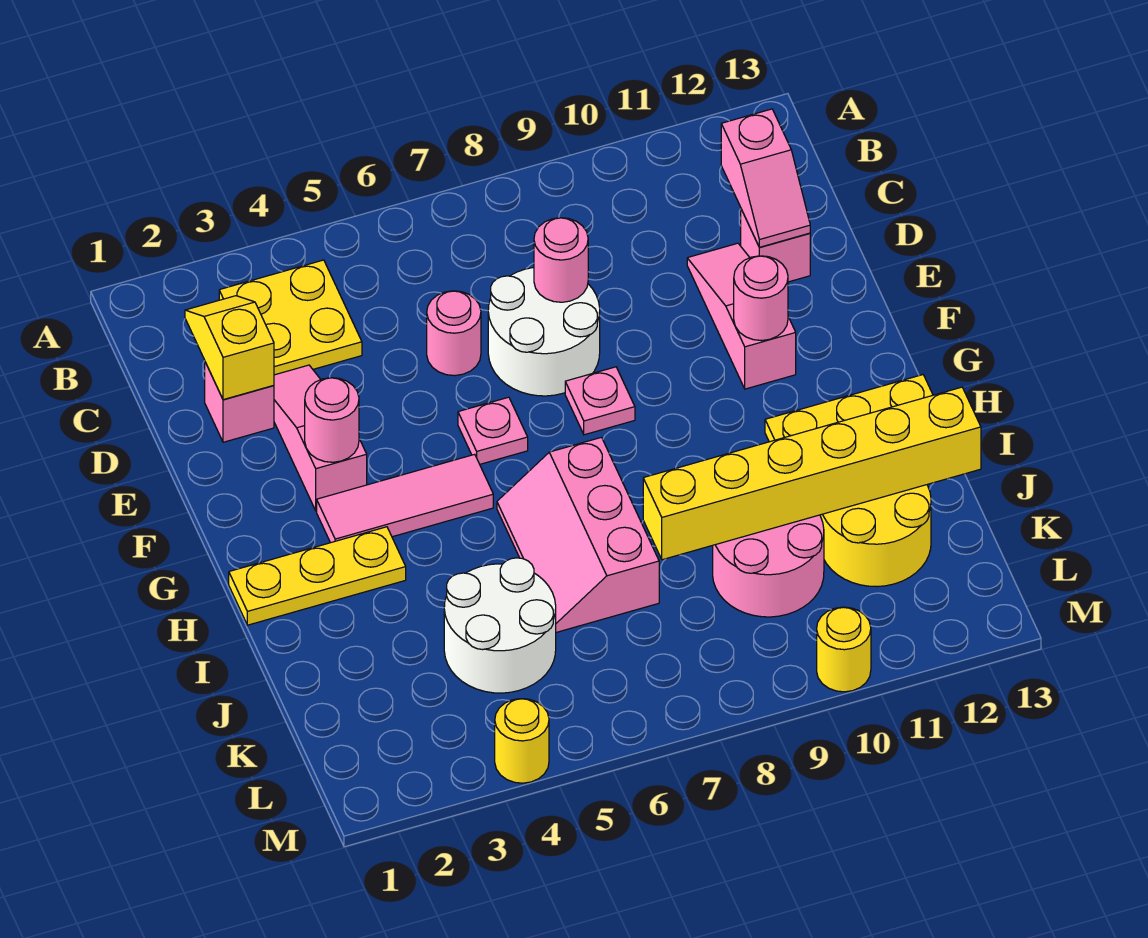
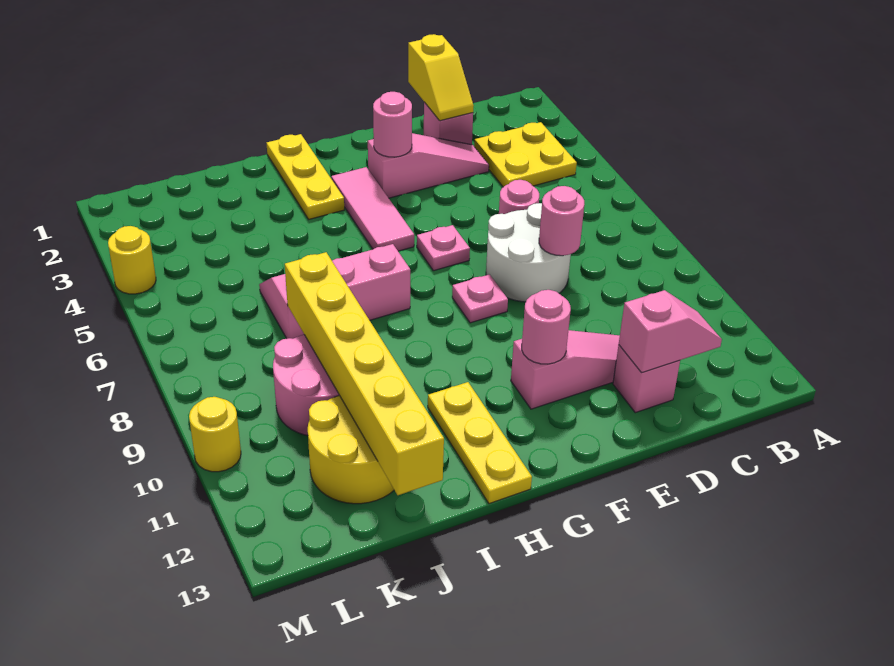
yellow slope C2:D2 level 2 top D -> yellow slope D1:D2 level 2 top 1
pink slope C12:D12 level 2 top C -> pink slope C12:D12 level 2 top D
white round brick J4:K5 level 1 -> none

